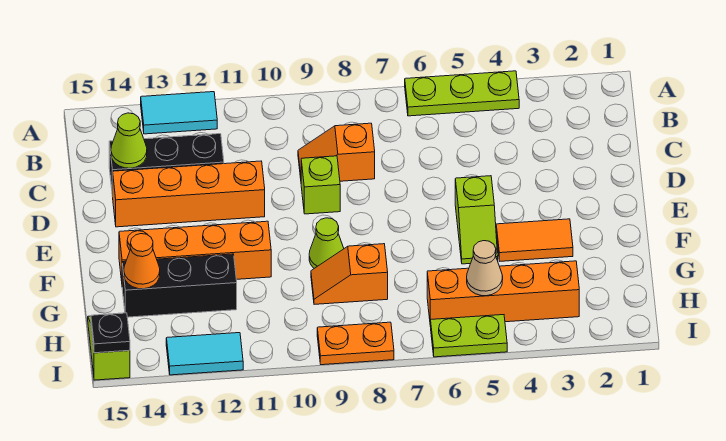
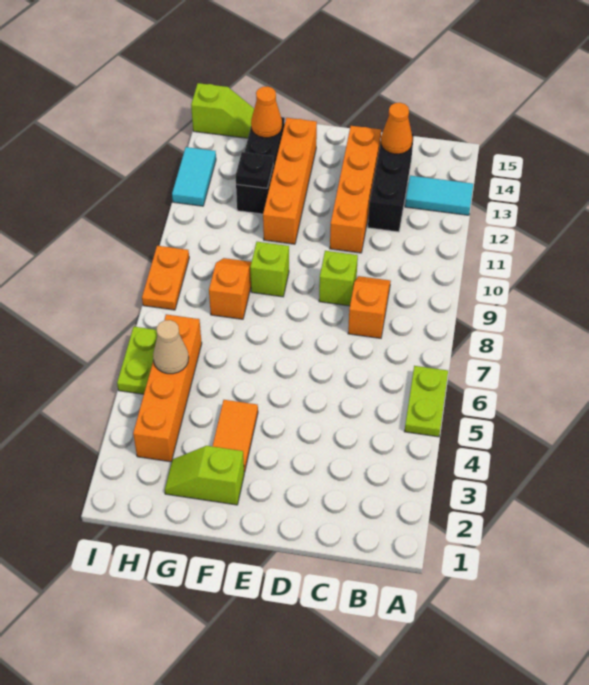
lime plate A4:A6 level 1 -> lime plate A5:A6 level 1
cyan tile A12:A13 level 1 -> cyan tile A13:B13 level 1
lime cone C14 level 2 -> orange cone C14 level 2
lime slope E5:F5 level 1 top E -> lime slope F2:G2 level 1 top F
lime cone F9 level 1 -> lime brick F9 level 1
black plate I15 level 2 -> black plate G12 level 2

